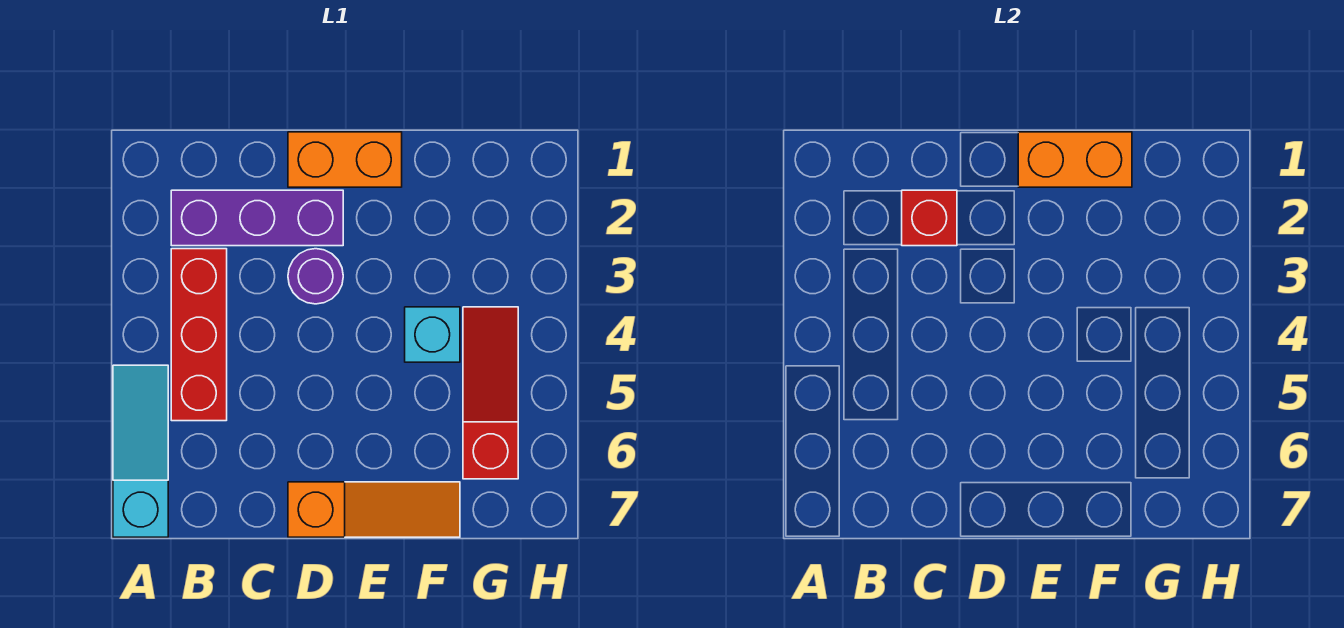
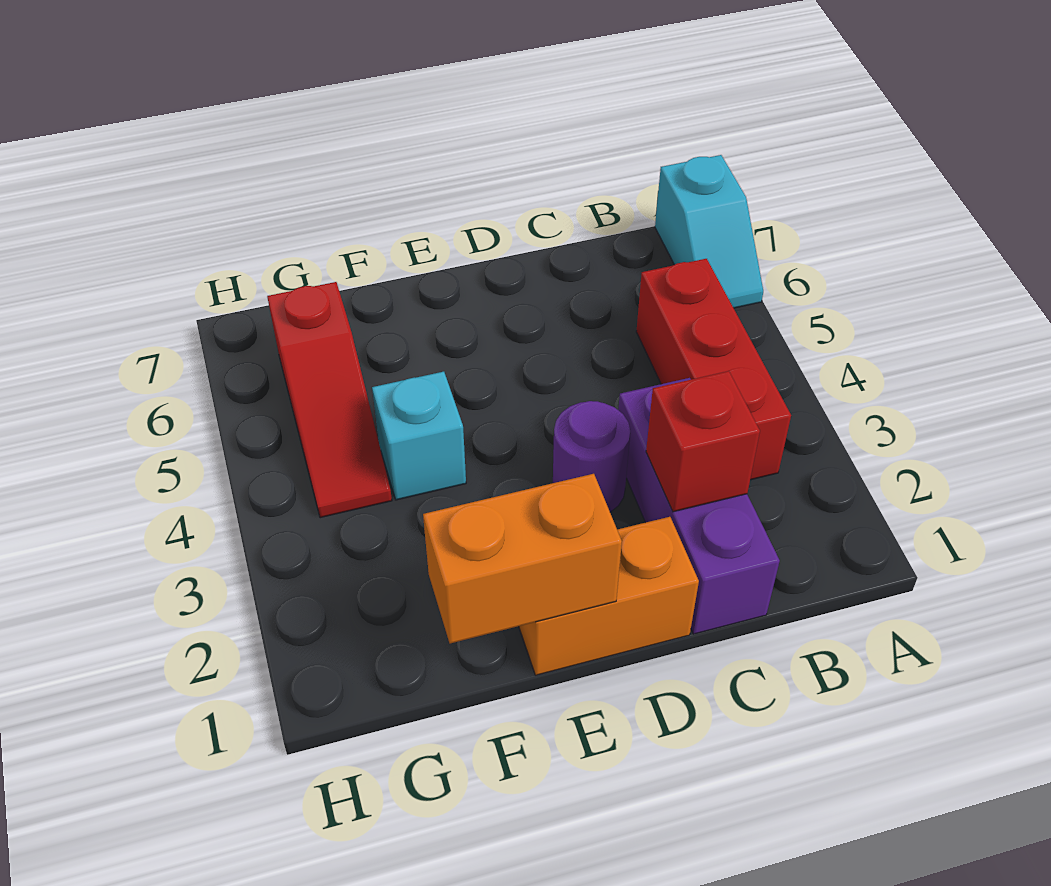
cyan slope A5:A7 level 1 top 7 -> cyan slope A6:A7 level 1 top 7
purple brick B2:D2 level 1 -> purple brick C1:C3 level 1
orange slope D7:F7 level 1 top D -> none

